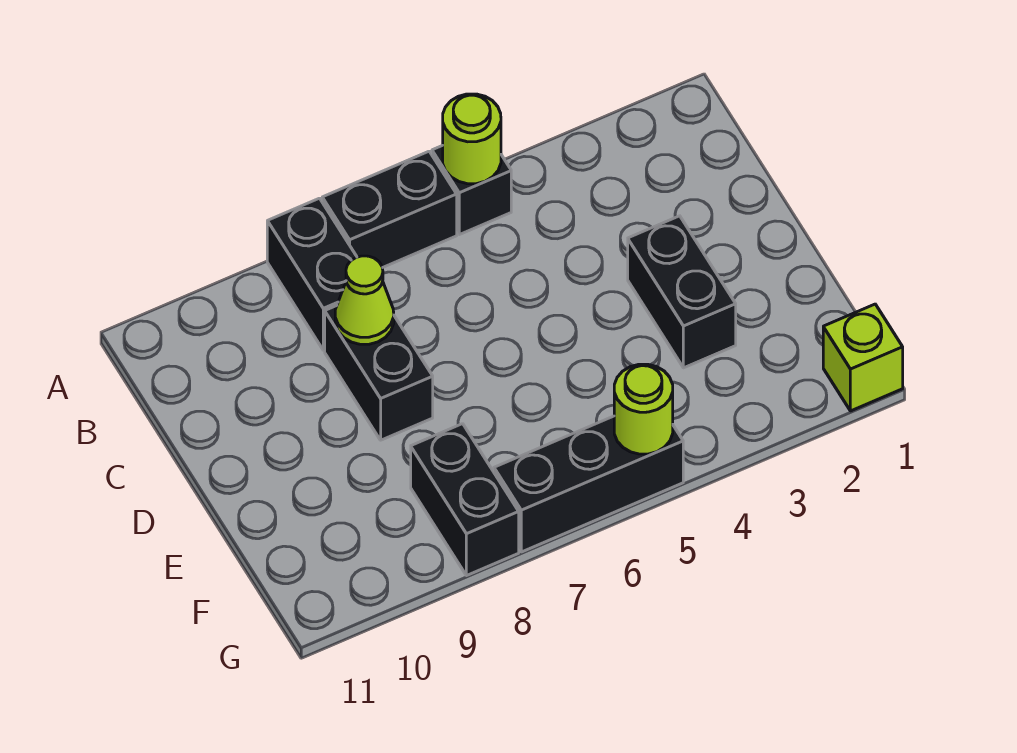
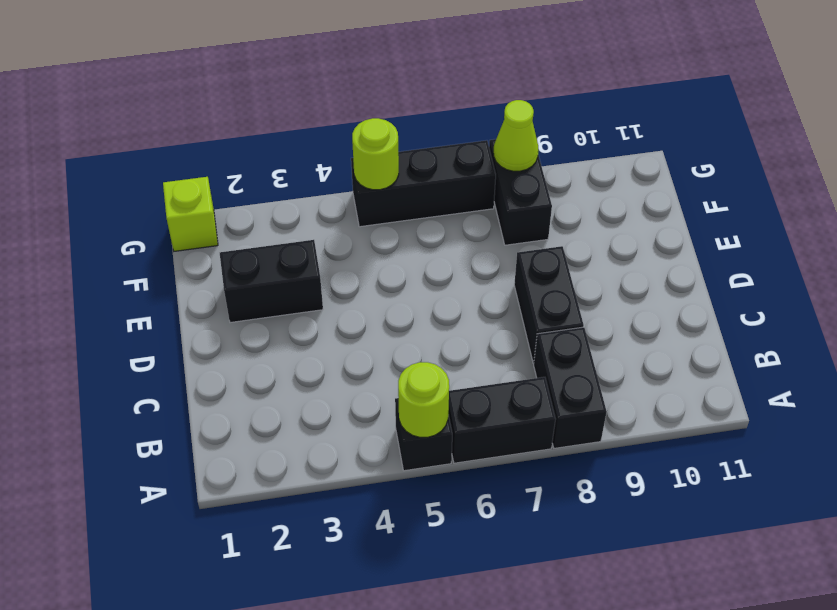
lime cone C8 level 2 -> lime cone G8 level 2
black brick D3:E3 level 1 -> black brick E2:E3 level 1

